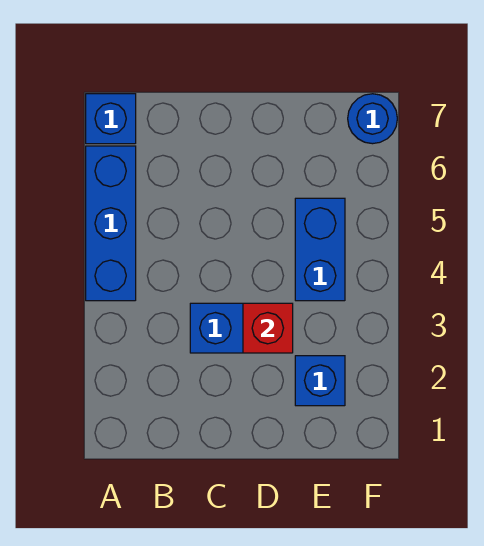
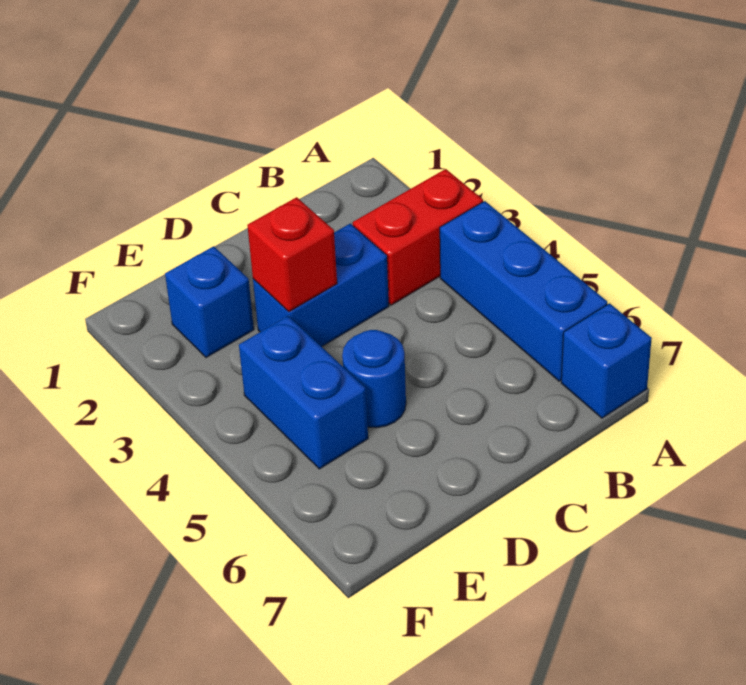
none -> red brick A3:B3 level 1
blue round brick F7 level 1 -> blue round brick D5 level 1

